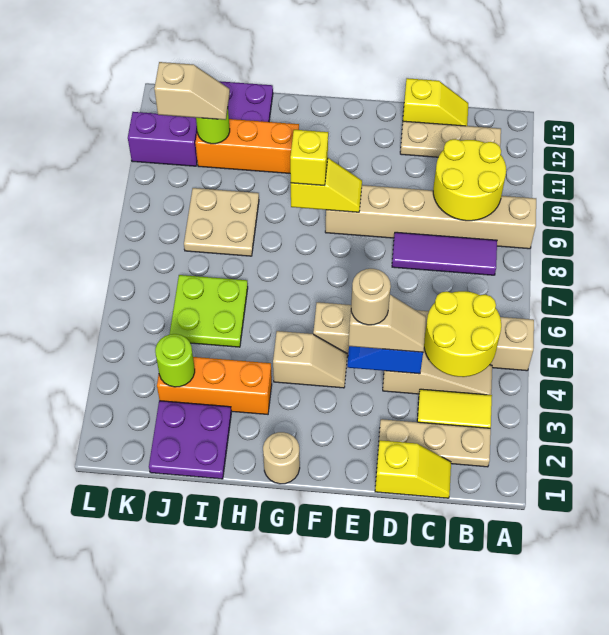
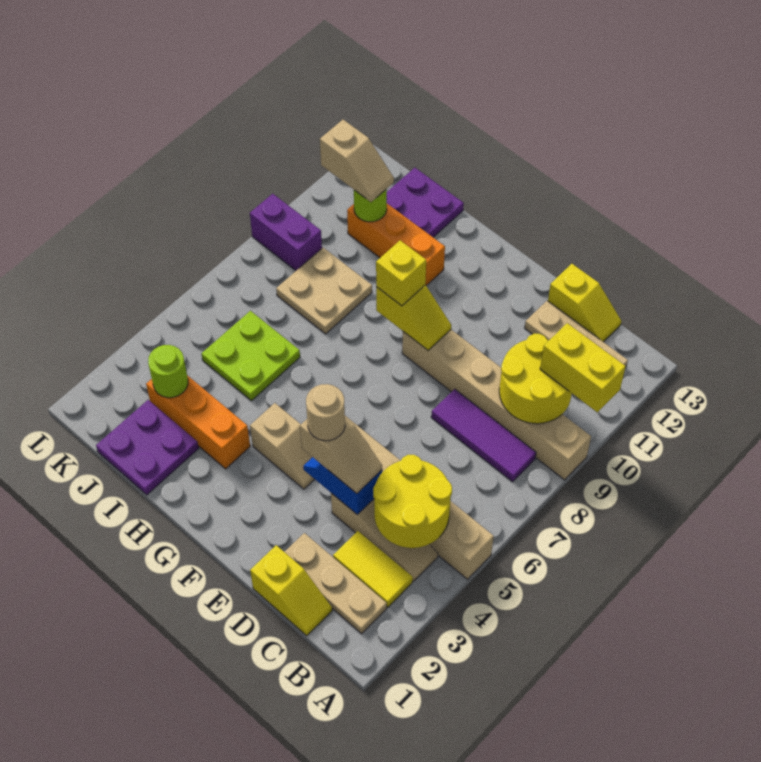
none -> yellow brick A10:B10 level 3
tan round brick G1 level 1 -> none
purple brick K11:L11 level 1 -> purple brick K9:L9 level 1

